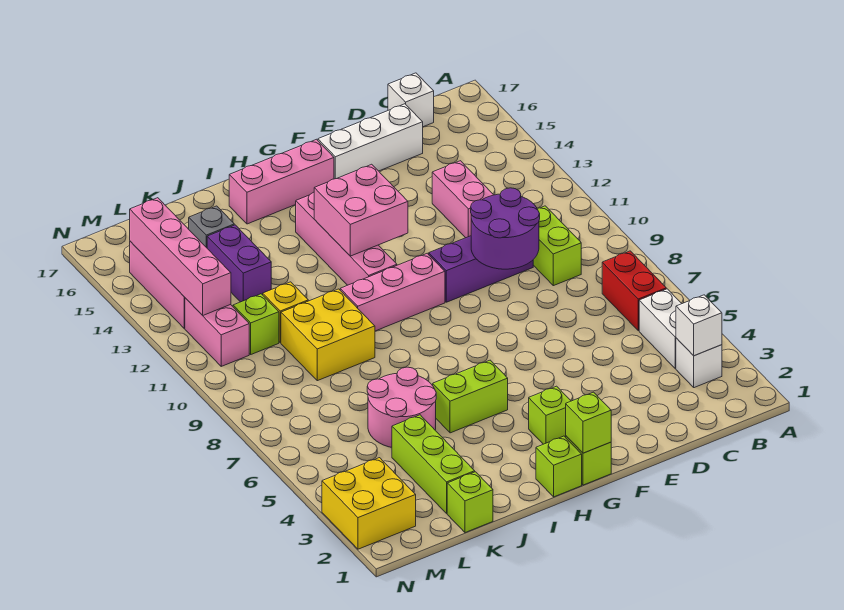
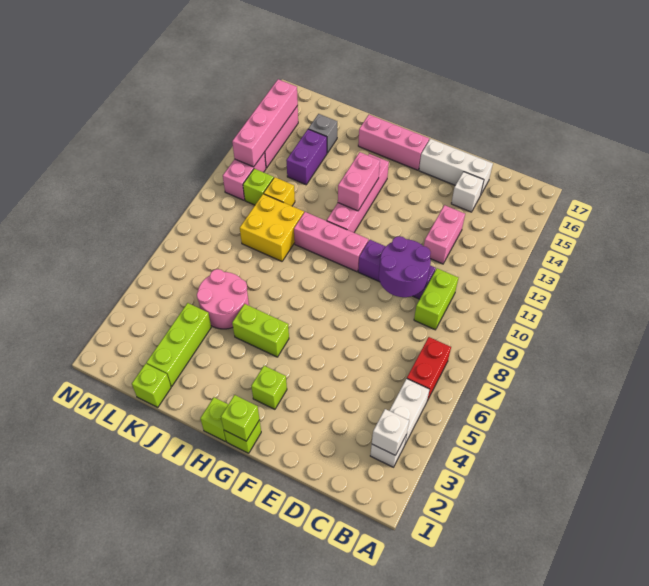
white brick C17 level 1 -> white brick D15 level 1
pink brick G12:H13 level 2 -> pink brick H12:H13 level 2
yellow brick M2:N3 level 1 -> none

